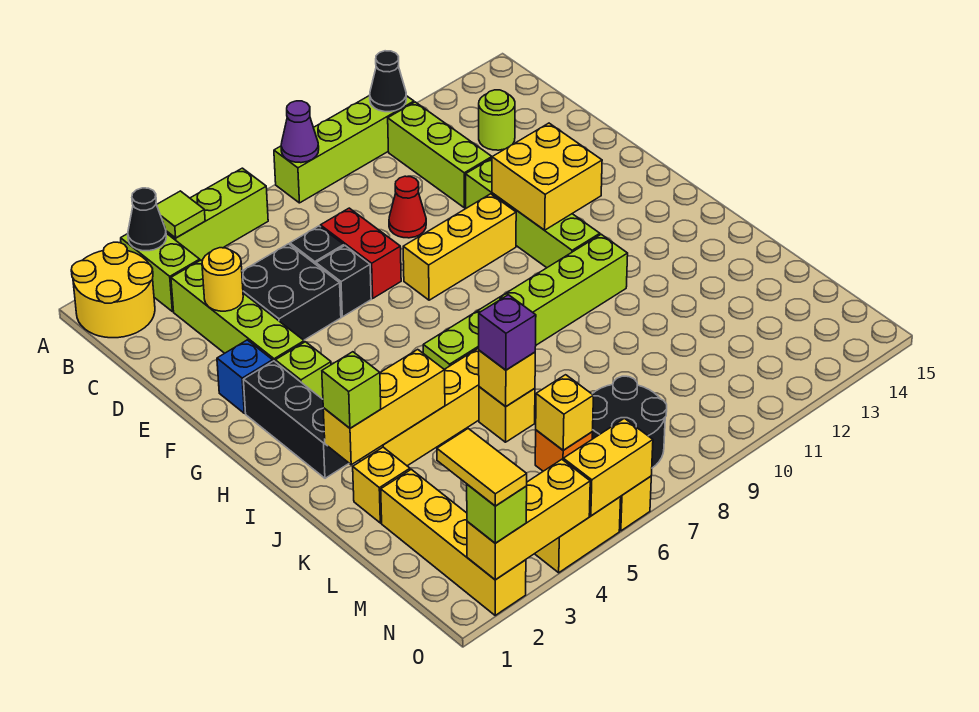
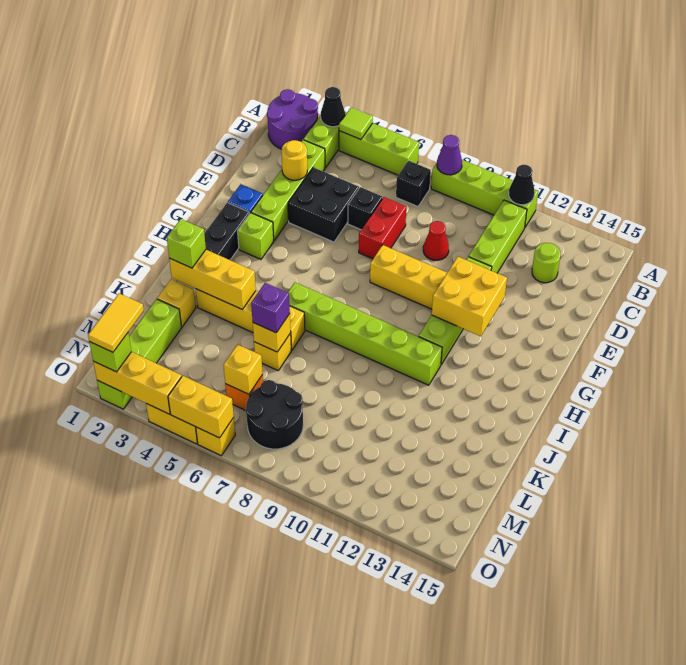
yellow round brick A1:B2 level 1 -> purple round brick A1:B2 level 1
black brick E6 level 1 -> black brick B7 level 1
yellow brick L2:O2 level 1 -> lime brick L2:O2 level 1

